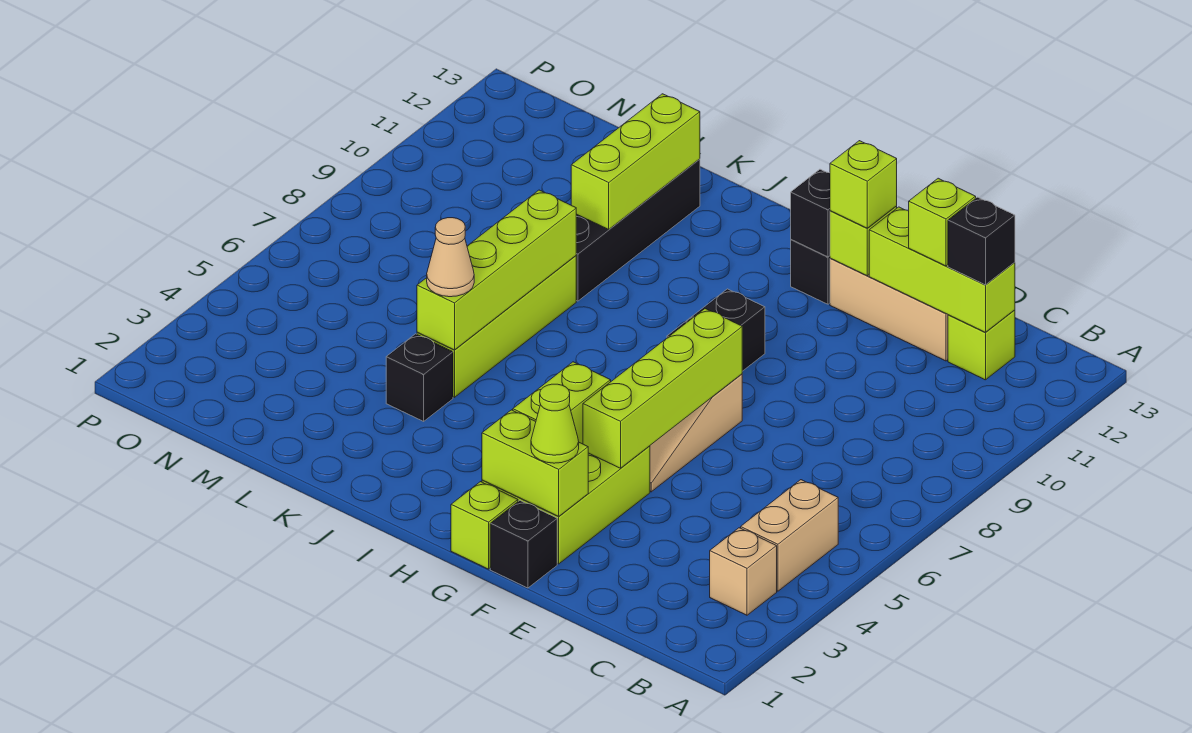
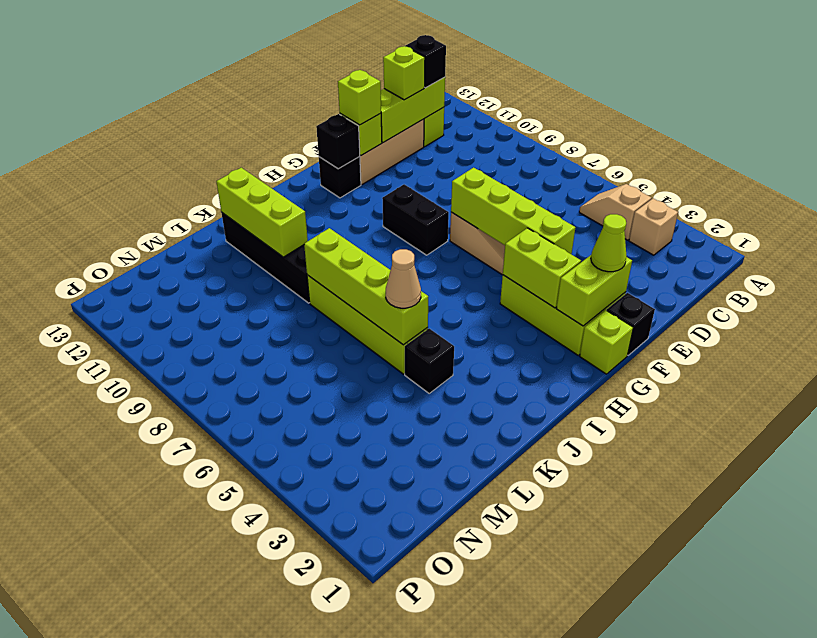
tan brick B4:B5 level 1 -> tan slope B4:B5 level 1 top 4

